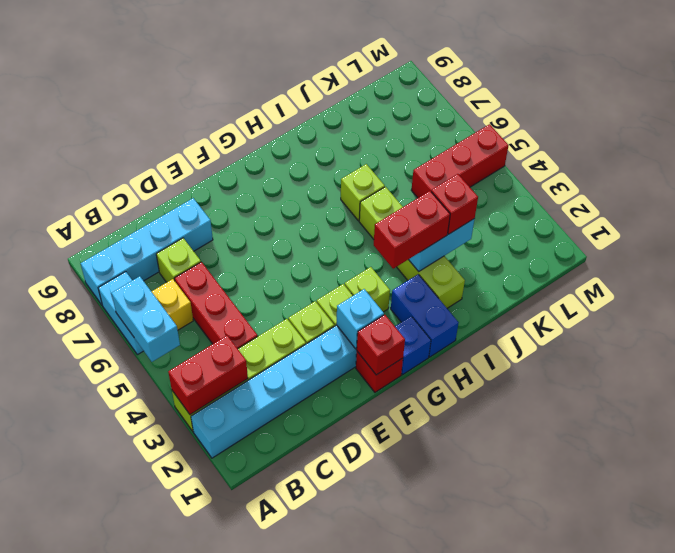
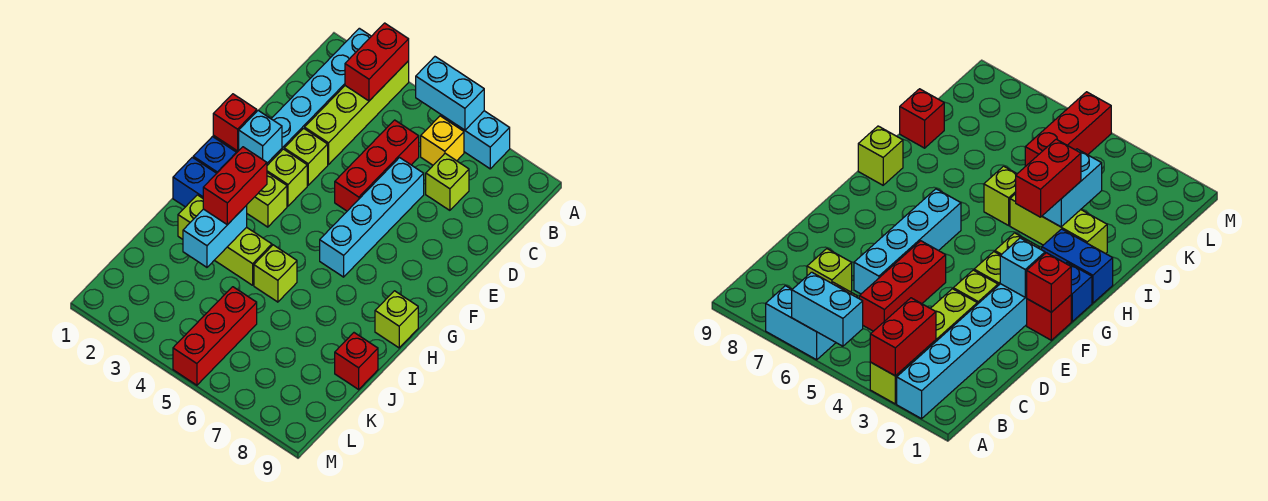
cyan brick A8:D8 level 1 -> cyan brick D6:G6 level 1
red brick C4:C6 level 1 -> red brick C5:E5 level 1
lime brick I6 level 1 -> lime brick H9 level 1
red brick J3 level 3 -> red brick J9 level 1

